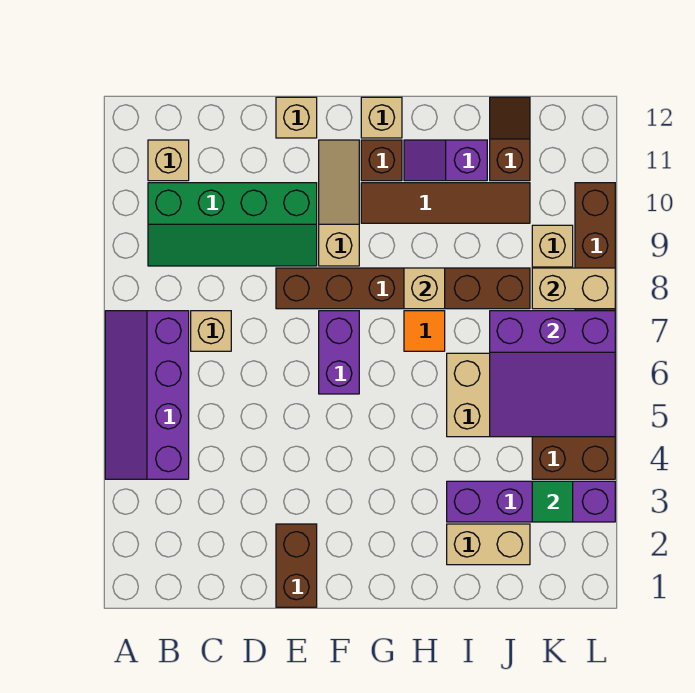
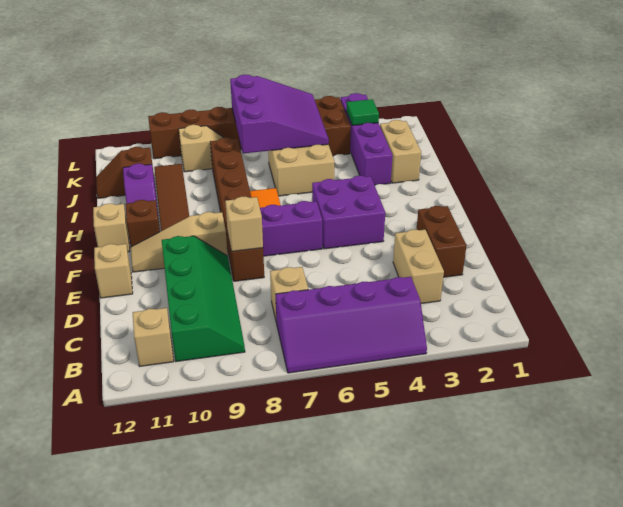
brown brick E1:E2 level 1 -> brown brick D2:E2 level 1
none -> purple brick F4:G5 level 1
tan brick H8 level 2 -> tan brick E8 level 2
tan brick K8:L8 level 2 -> tan brick C3:D3 level 1

